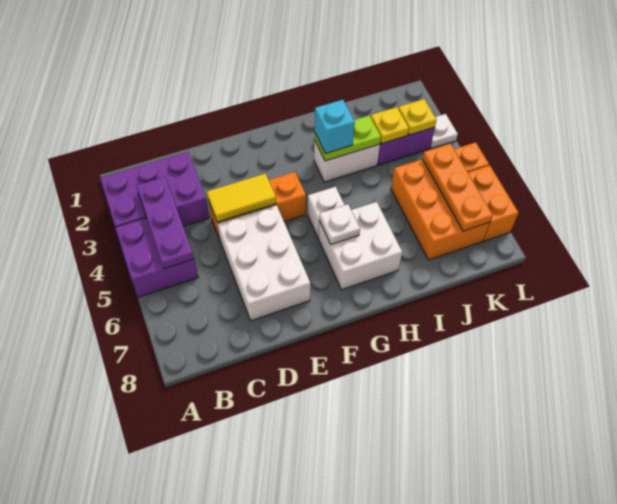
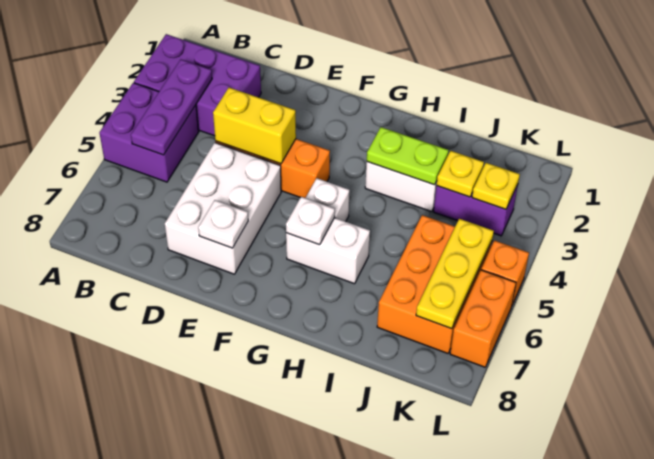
yellow tile D4:E4 level 2 -> yellow brick D4:E4 level 2
white brick G6:H7 level 1 -> white brick G6:H6 level 1
cyan brick H3 level 3 -> none
orange plate K5:K7 level 2 -> yellow plate K5:K7 level 2
white plate L3 level 1 -> white plate E7 level 2

